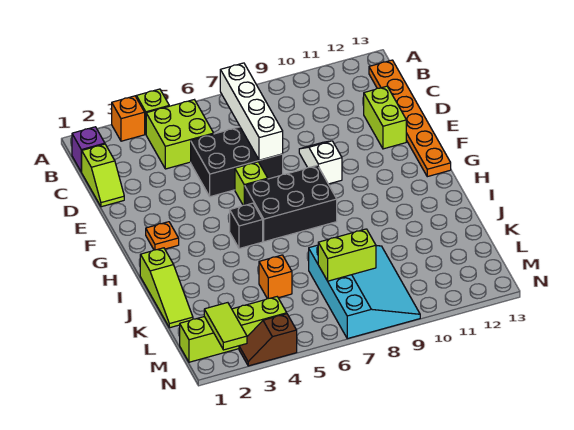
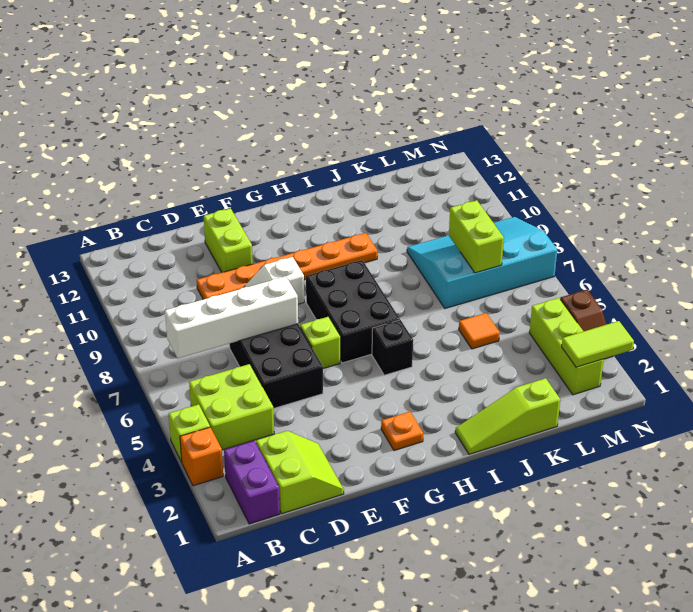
purple brick B1 level 1 -> purple brick B1:B2 level 1
orange plate B13:G13 level 1 -> orange plate D10:I10 level 1
lime slope C1:D1 level 1 top C -> lime slope C1:D2 level 1 top C
lime brick D12:E12 level 1 -> lime brick E11:E12 level 1
lime slope I1:K1 level 1 top I -> lime slope I1:K1 level 1 top K
orange brick K5 level 1 -> orange tile K5 level 1
lime brick M1:M4 level 1 -> lime brick M2:M4 level 1

